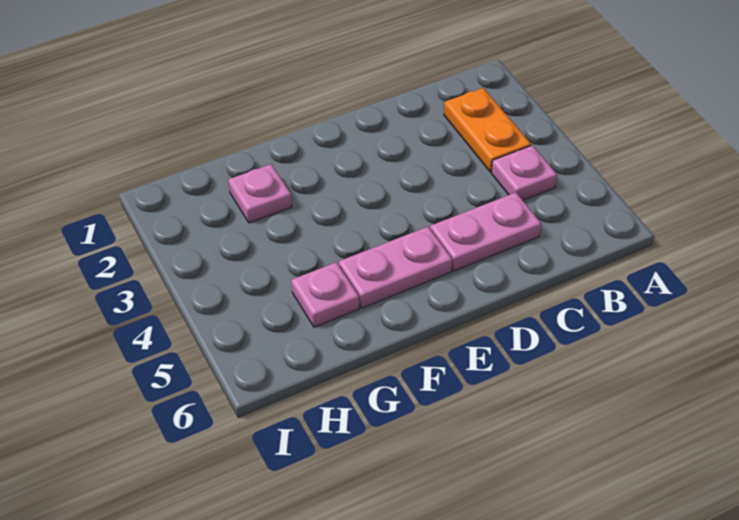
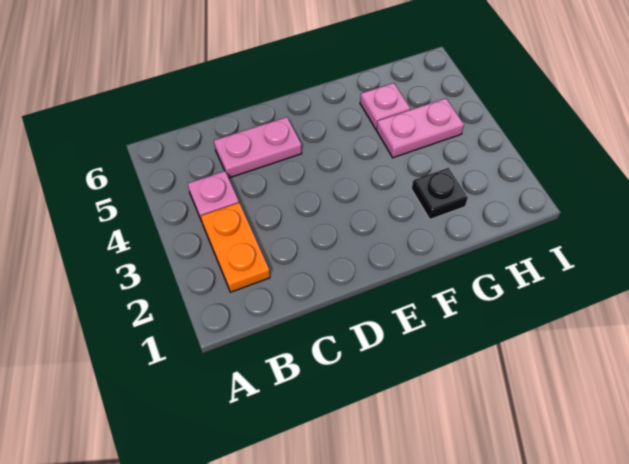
pink plate E5:F5 level 1 -> pink plate G4:H4 level 1
pink plate G2 level 1 -> black plate G2 level 1

